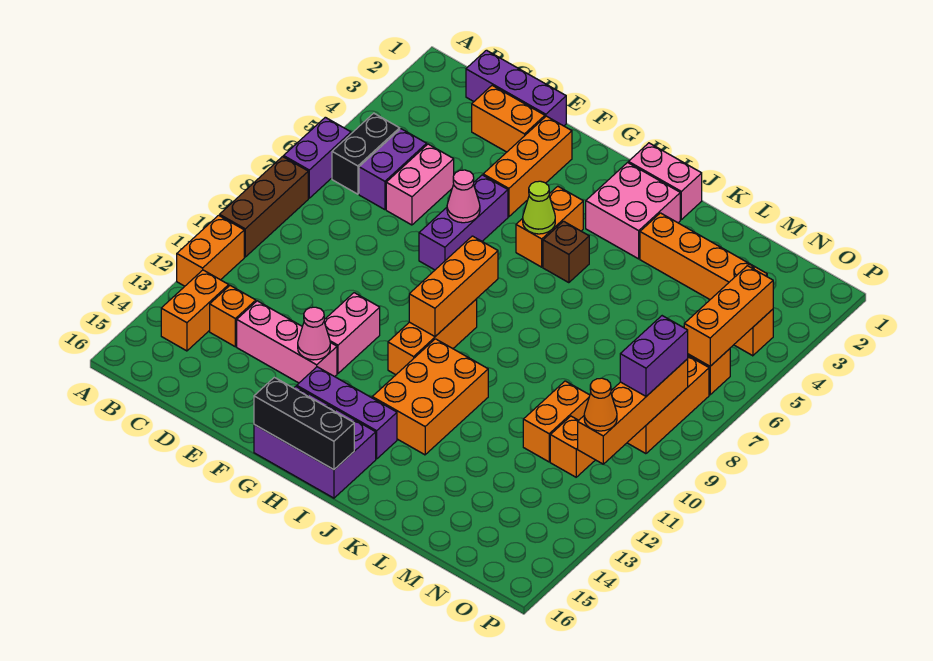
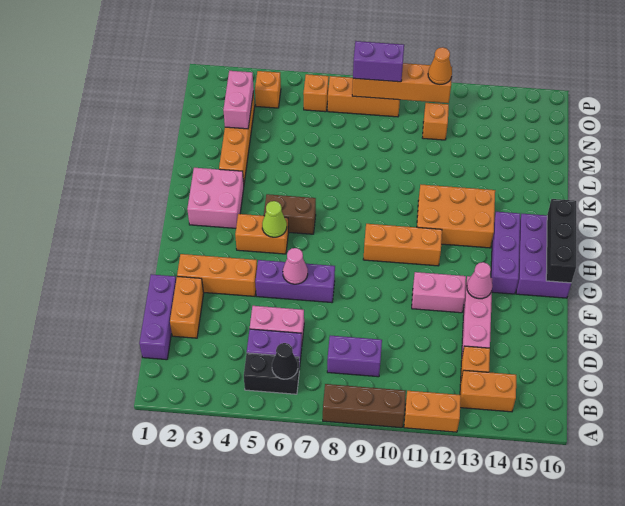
purple brick A6:A7 level 1 -> purple brick C8:C9 level 1
none -> black cone B6 level 2
orange brick H8:H10 level 2 -> none
pink brick I1:J1 level 1 -> pink brick M3:N3 level 2
brown brick I5 level 1 -> brown brick I5:I6 level 1
orange brick M10:M11 level 1 -> none
orange brick O4:O6 level 2 -> none

